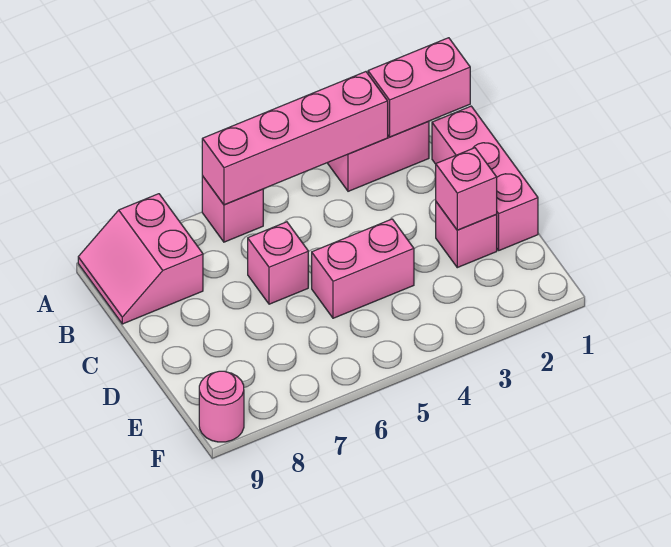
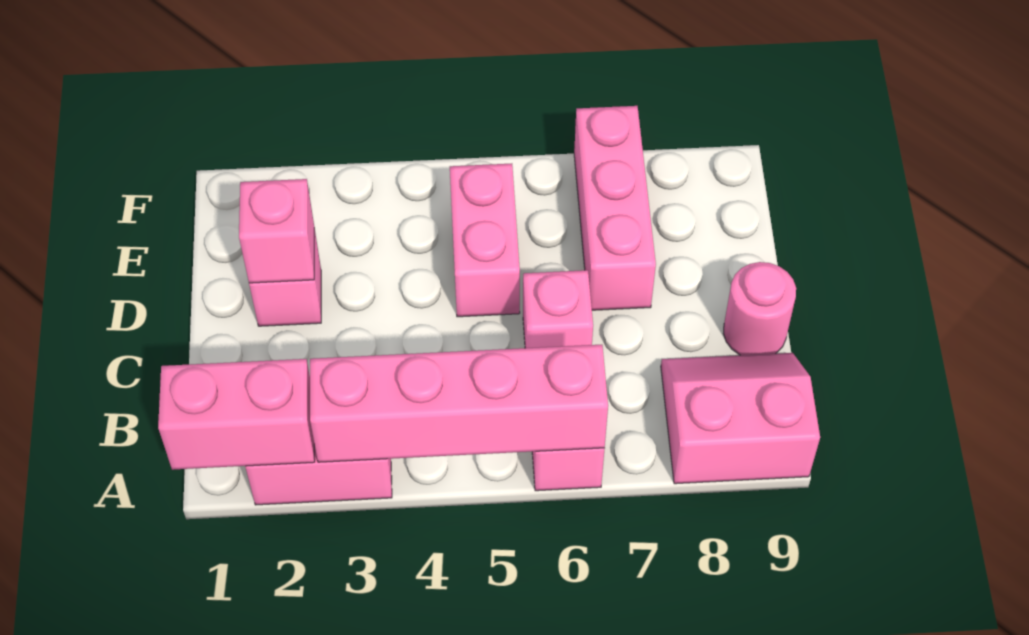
pink slope A8:B9 level 1 top 8 -> pink slope A8:B9 level 1 top A
pink brick B1:D1 level 1 -> pink brick D7:F7 level 1
pink brick D4:D5 level 1 -> pink brick D5:E5 level 1
pink round brick F9 level 1 -> pink round brick C9 level 1

